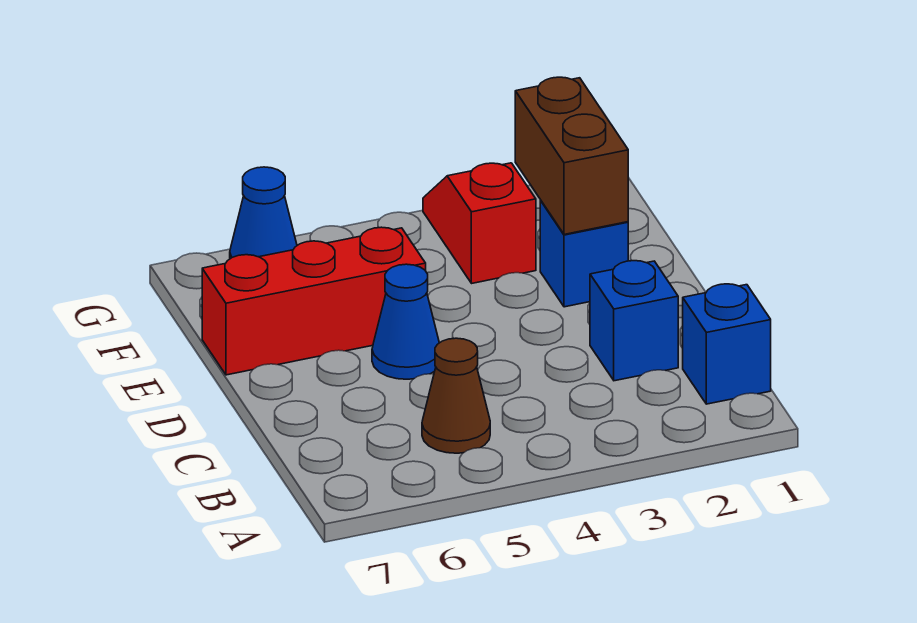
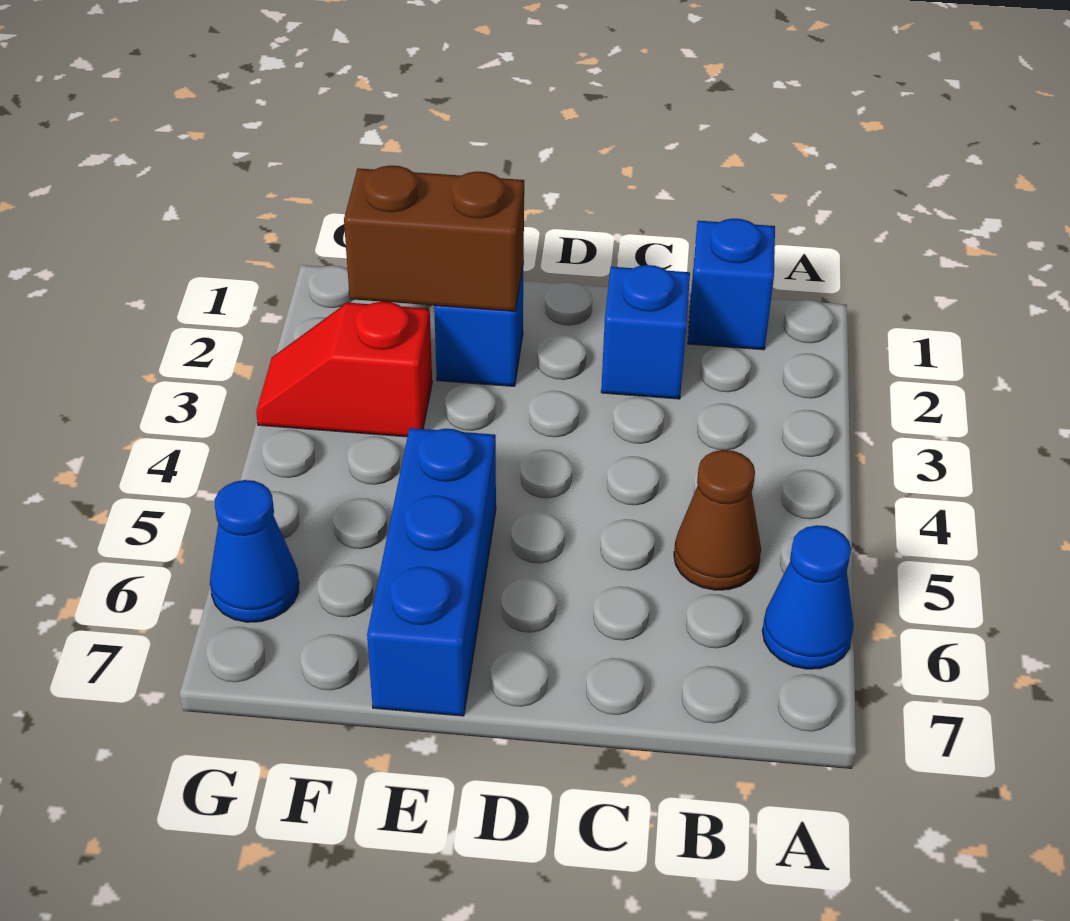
blue cone D5 level 1 -> blue cone A6 level 1
red brick E5:E7 level 1 -> blue brick E5:E7 level 1

